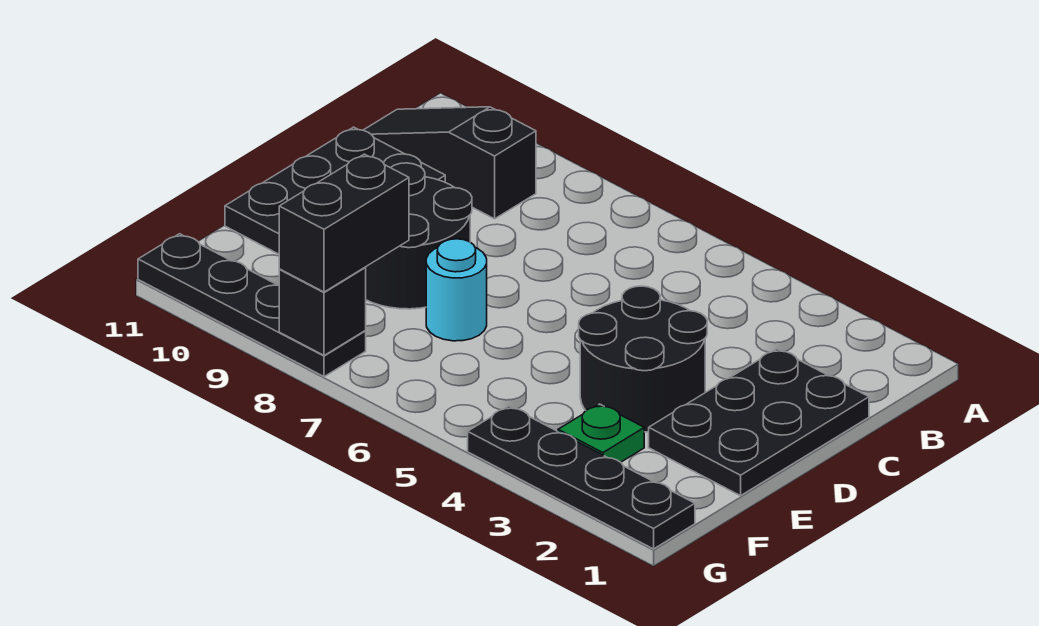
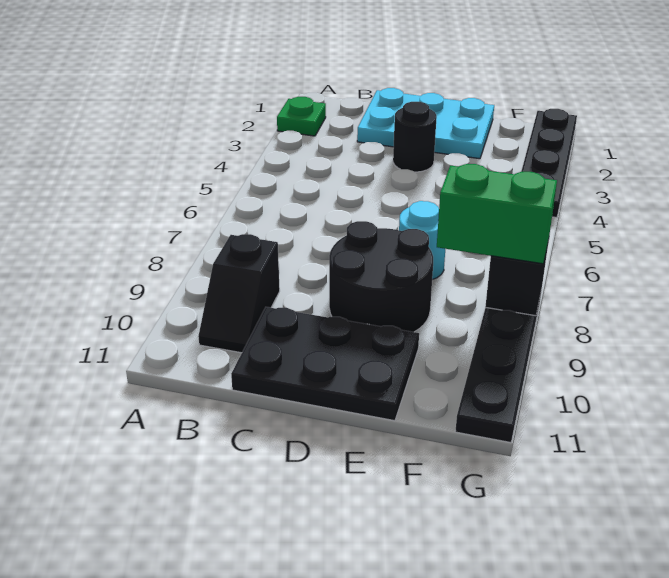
black slope B9:B11 level 1 top 9 -> black slope B9:B10 level 1 top 9
black plate C1:E2 level 1 -> cyan plate C1:E2 level 1
black round brick D3:E4 level 1 -> black round brick D3 level 1
green plate F3 level 1 -> green plate A2 level 1
black brick F8:G8 level 3 -> green brick F8:G8 level 3

